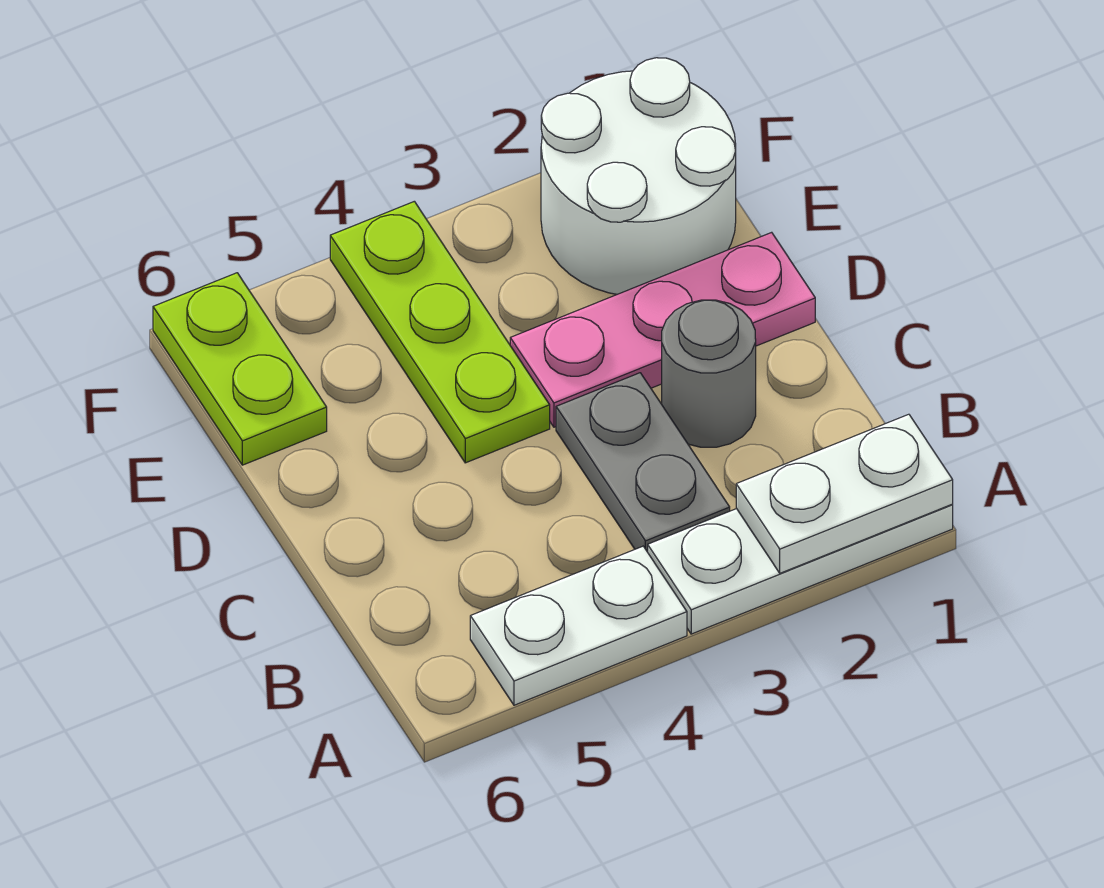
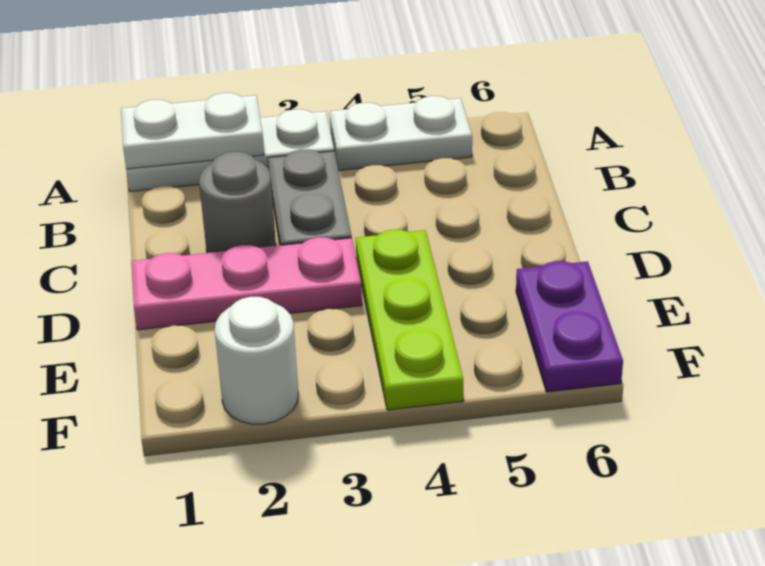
white round brick E1:F2 level 1 -> white round brick F2 level 1
lime plate E6:F6 level 1 -> purple plate E6:F6 level 1

